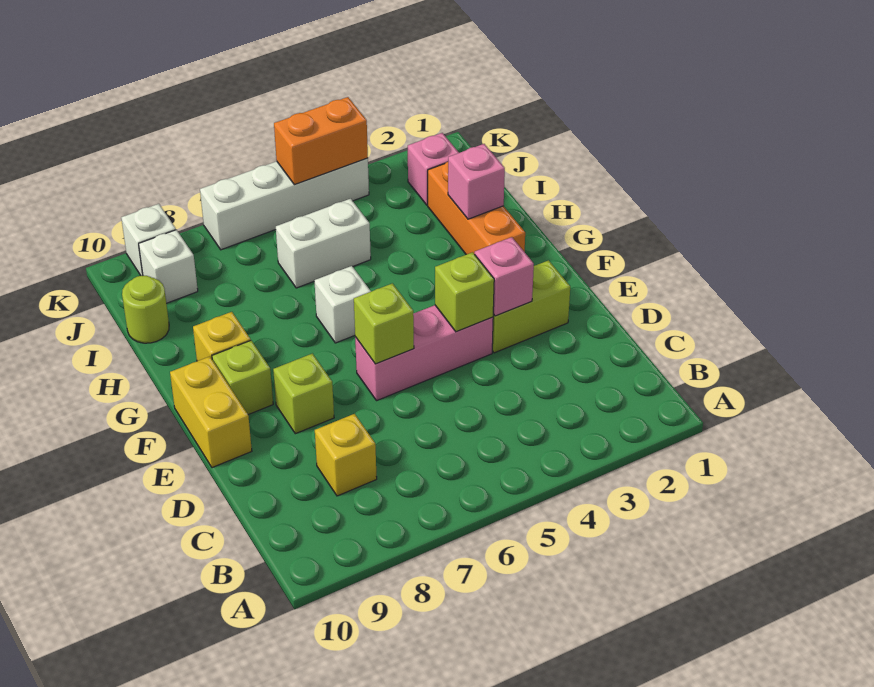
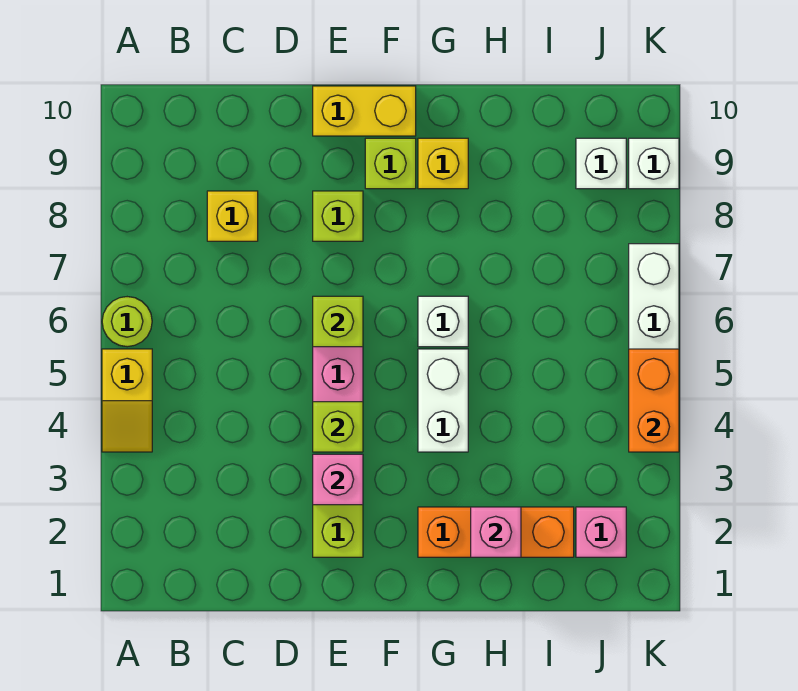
none -> yellow slope A4:A5 level 1 top 5
white brick I5:I6 level 1 -> white brick G4:G5 level 1
lime round brick I10 level 1 -> lime round brick A6 level 1

